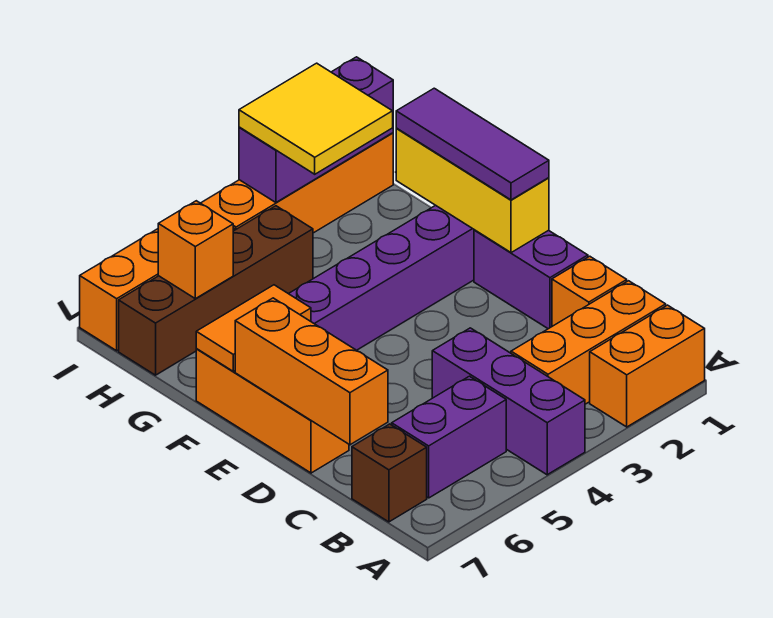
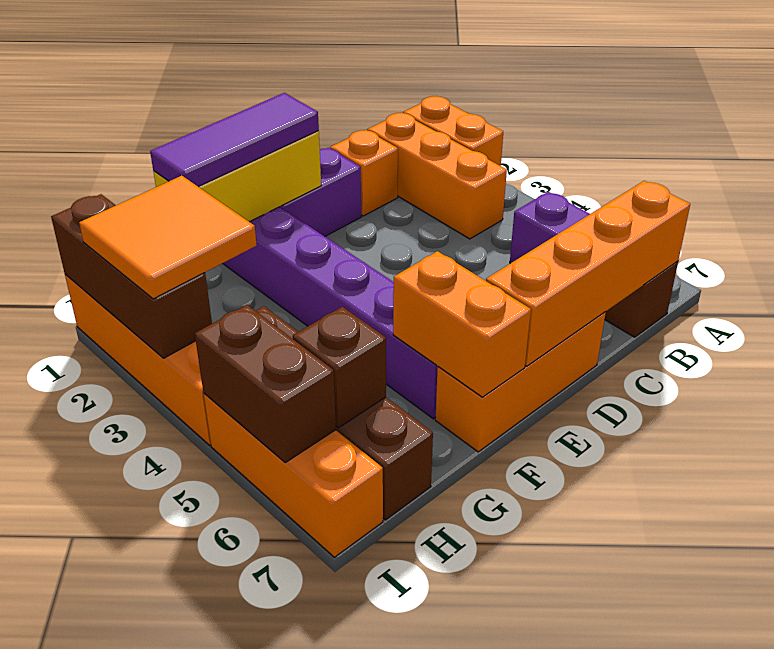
purple brick A4:C4 level 1 -> none
orange brick C7:E7 level 2 -> orange brick B7:E7 level 2
orange tile F6:F7 level 2 -> orange brick F6:F7 level 2
yellow tile H2:I3 level 3 -> orange tile H2:I3 level 3
orange brick H6 level 2 -> brown brick H6 level 2
purple brick I1:I3 level 2 -> brown brick I1:I3 level 2
none -> brown brick I5:I6 level 2

